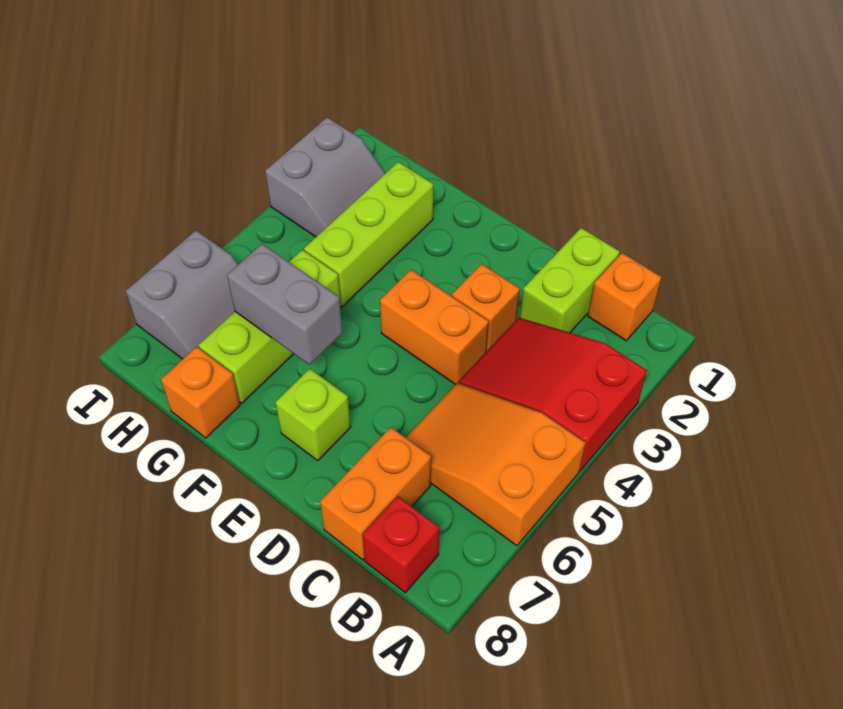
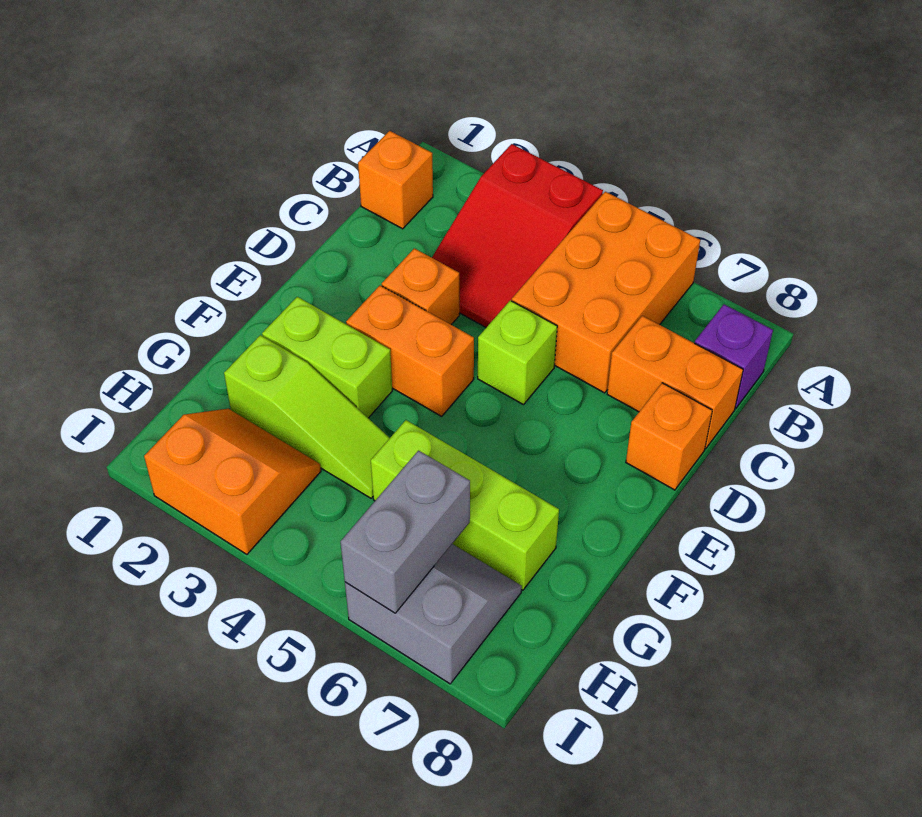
orange slope A5:C6 level 1 top A -> orange brick A5:C6 level 1
red brick B8 level 1 -> purple brick B8 level 1
lime brick C1:C2 level 1 -> lime brick F2:F3 level 1
orange brick D4:E4 level 1 -> orange brick E3:E4 level 1
lime brick E7 level 1 -> lime brick D5 level 1
grey brick F6:G6 level 2 -> grey brick H6:I6 level 2
lime brick G2:G4 level 1 -> lime slope G2:G4 level 1 top 2
orange brick G8 level 1 -> orange brick D8 level 1
grey slope H2:I3 level 1 top I -> orange slope H2:I3 level 1 top I

